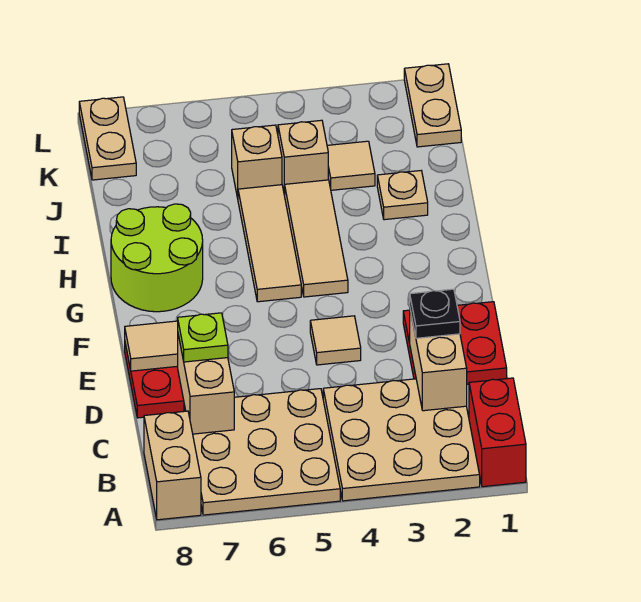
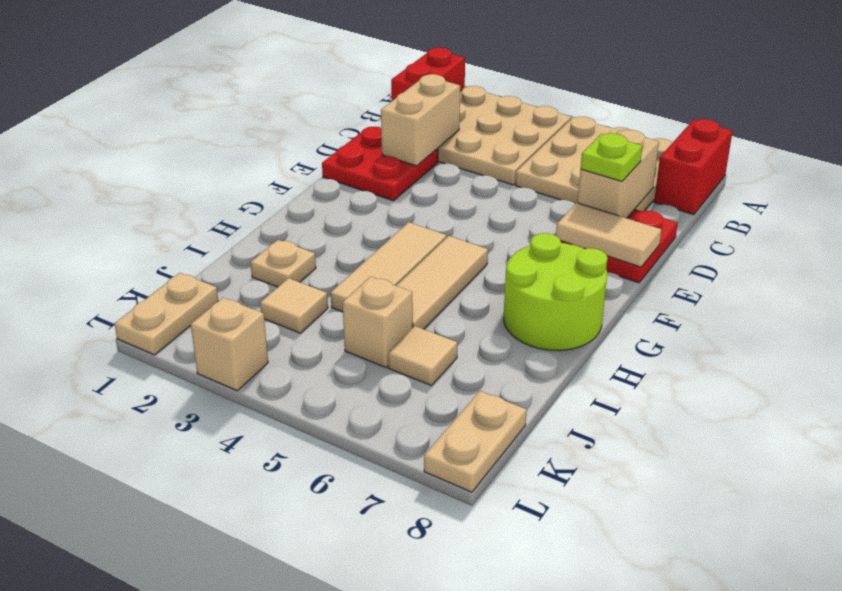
tan brick A8:B8 level 1 -> red brick A8:B8 level 1
black plate D2 level 3 -> none
tan tile E4 level 1 -> tan tile J6 level 1
tan brick J4 level 1 -> tan brick L3 level 1

